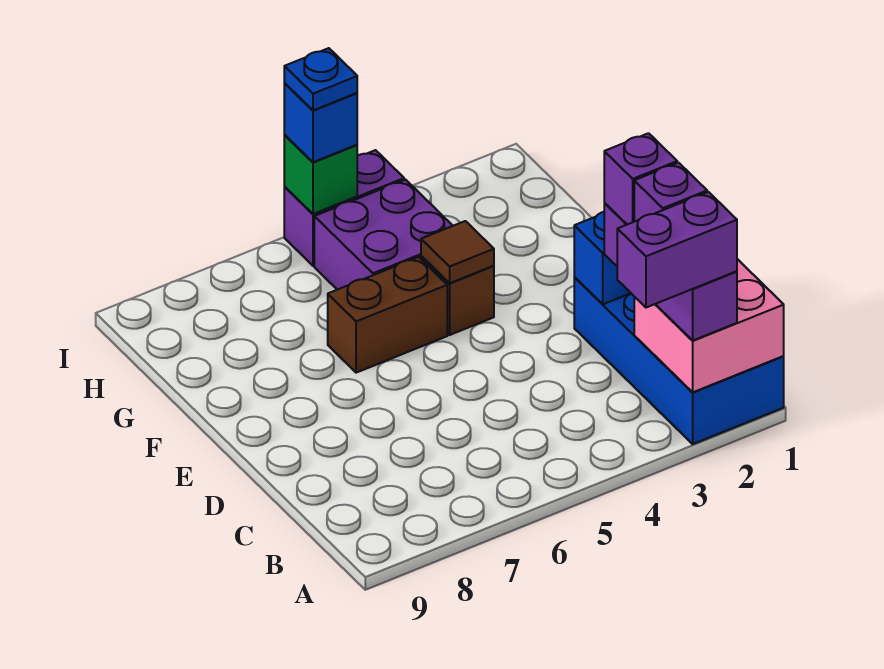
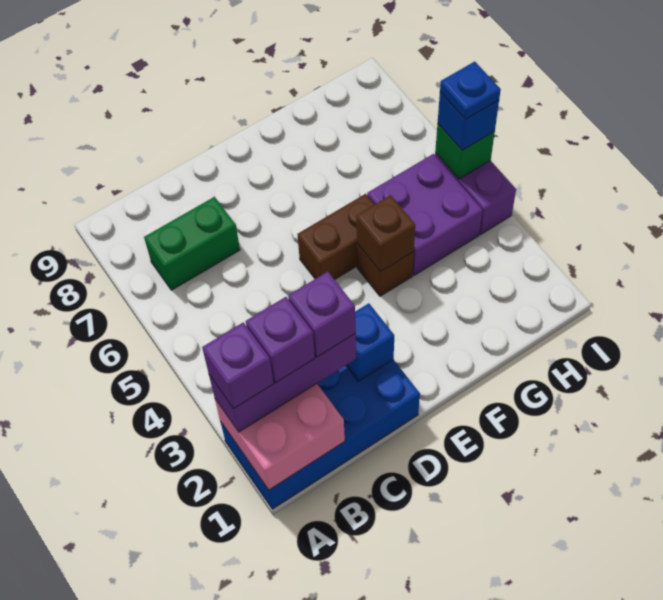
purple brick A2:A3 level 4 -> purple brick A2 level 4
none -> green brick B7:C7 level 1
brown tile F4 level 2 -> brown brick F4 level 2
brown brick F5:F6 level 1 -> brown brick E5:F5 level 1

